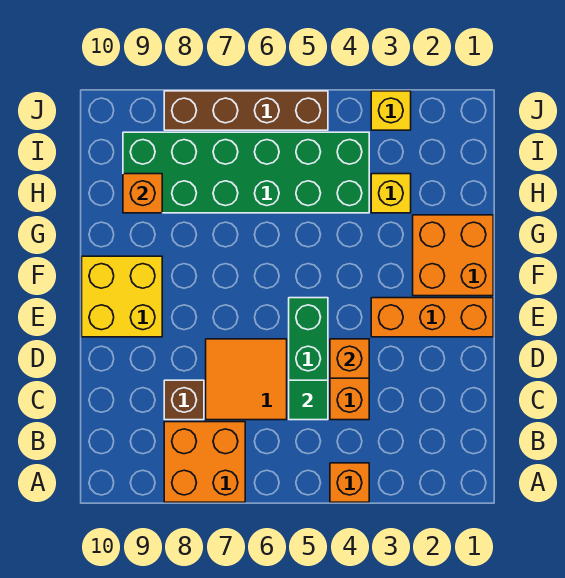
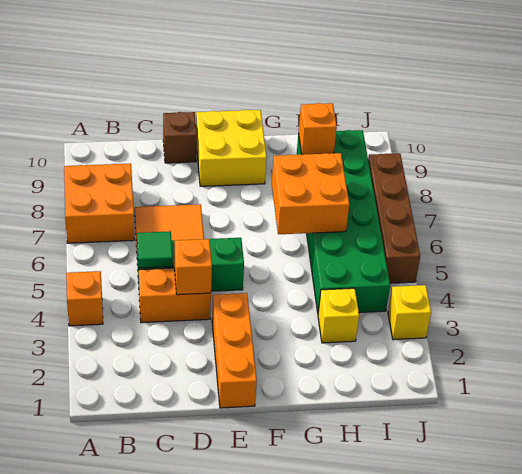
brown brick C8 level 1 -> brown brick D10 level 1
orange brick F1:G2 level 1 -> orange brick G6:H7 level 2

